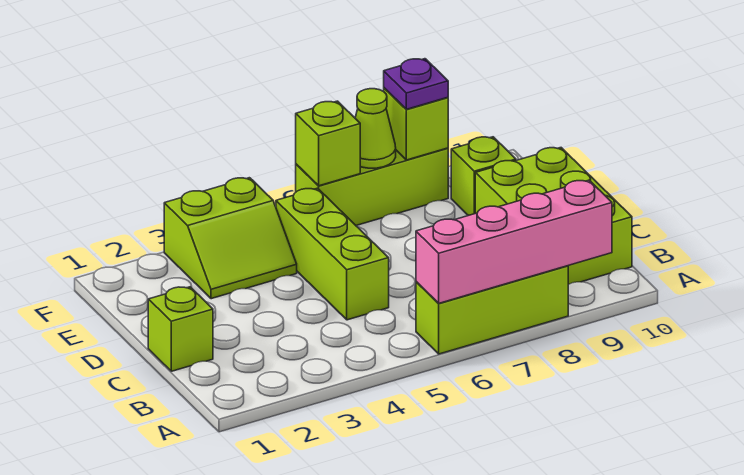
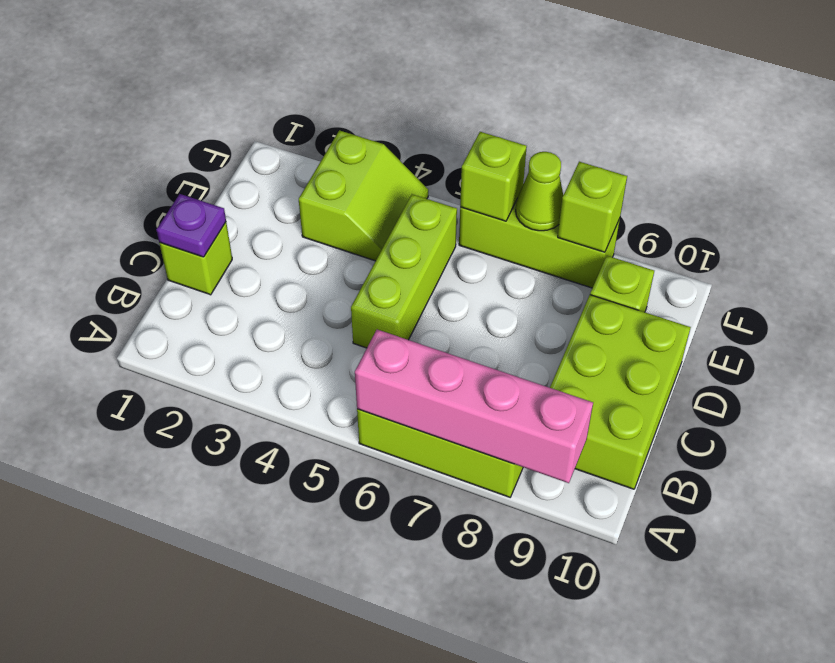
lime slope E3:F4 level 1 top F -> lime slope E3:F4 level 1 top 3
purple plate F8 level 3 -> purple plate C1 level 2

